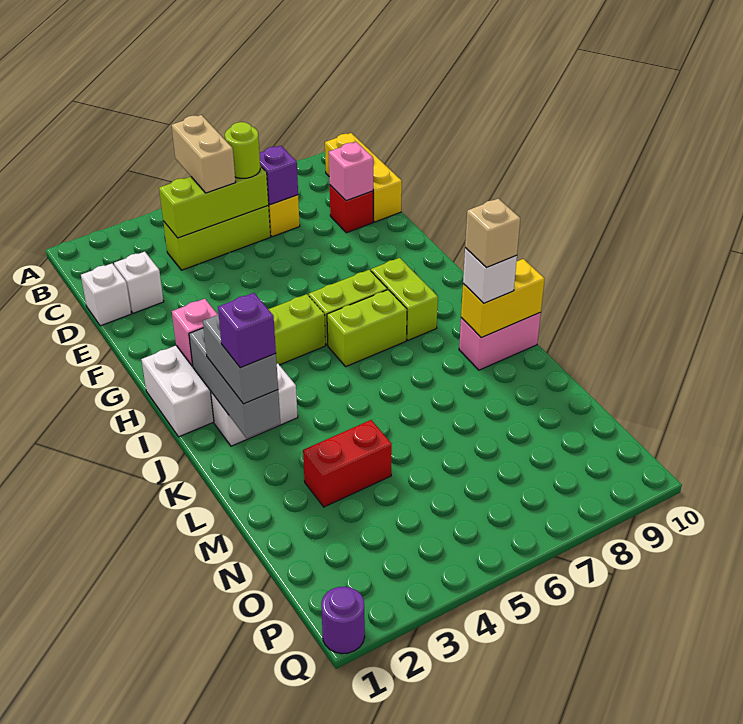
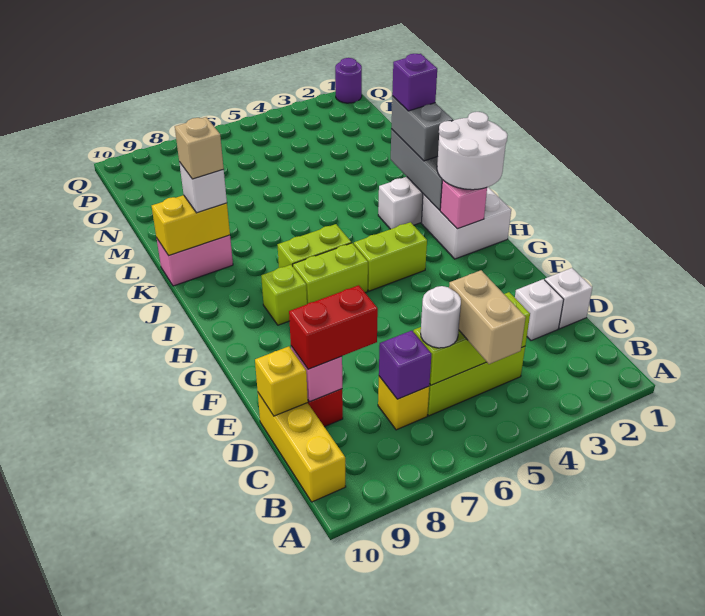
lime round brick C6 level 3 -> white round brick C6 level 3
none -> yellow brick D10 level 2
none -> white round brick H1:I2 level 3
lime brick H8:I8 level 1 -> lime brick H8 level 1
red brick M3:M4 level 1 -> red brick D8:D9 level 3

